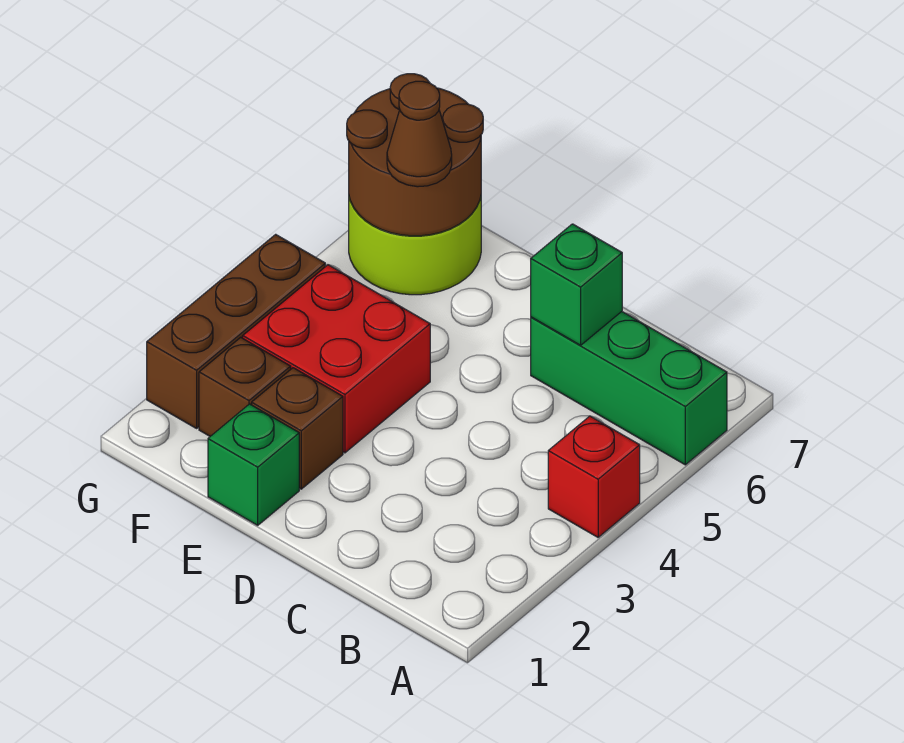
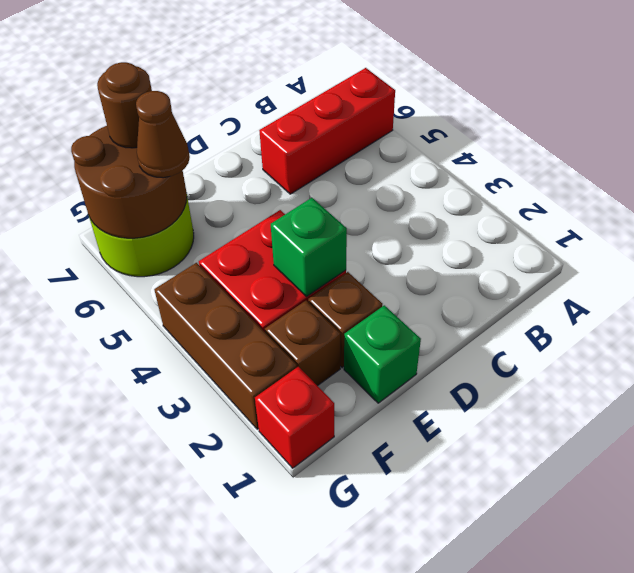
red brick A4 level 1 -> red brick G1 level 1
green brick A6:C6 level 1 -> red brick A6:C6 level 1
green brick C6 level 2 -> green brick E3 level 2
none -> brown round brick F7 level 3

